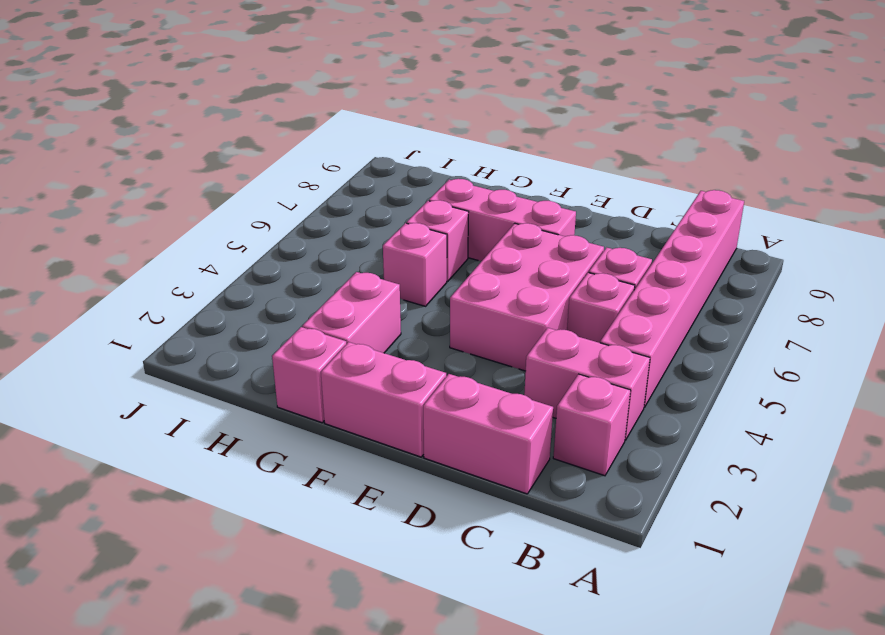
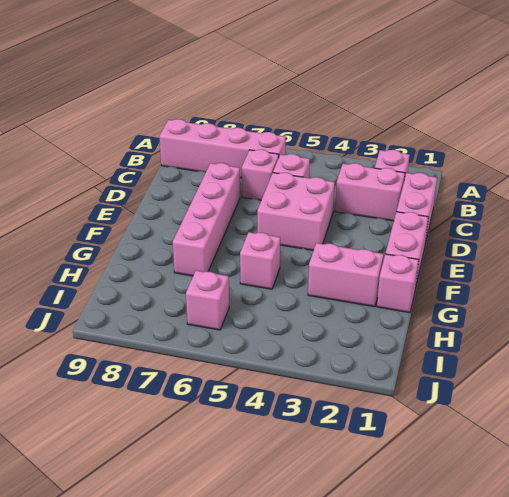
pink brick B3:C3 level 1 -> pink brick C2:C3 level 1
pink brick B4:B9 level 1 -> pink brick B6:B9 level 1
pink brick D4:E6 level 1 -> pink brick D4:E5 level 1
pink brick E7:G7 level 1 -> pink brick D7:G7 level 1
pink brick G6 level 1 -> pink brick I6 level 1

